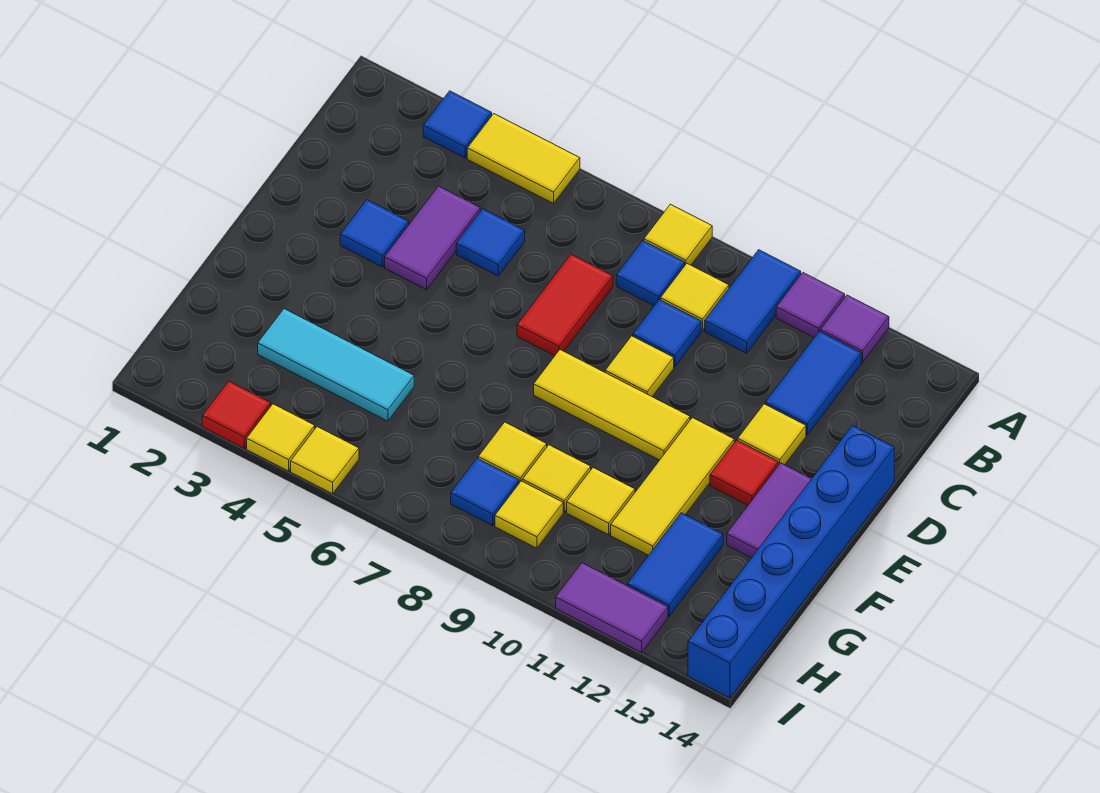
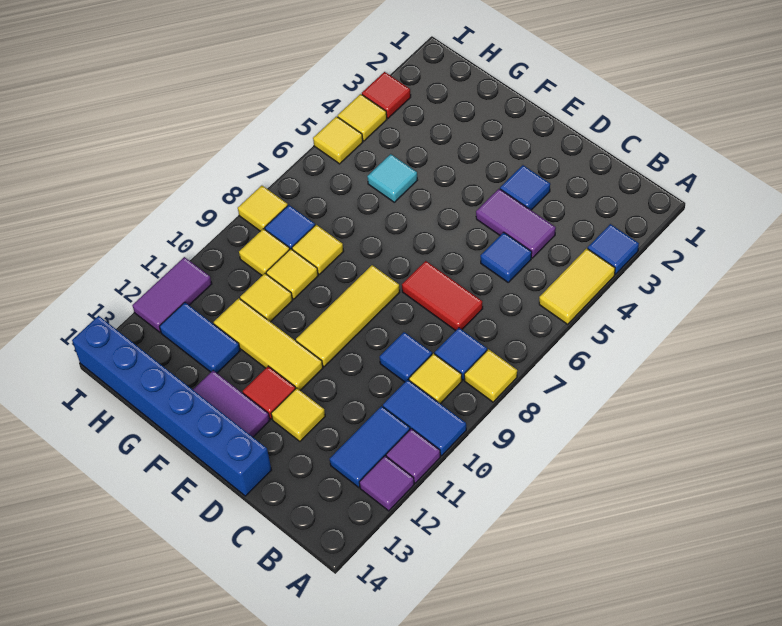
blue tile B12:C12 level 1 -> blue tile B11:B12 level 1
yellow tile D9 level 1 -> yellow tile I8 level 1
cyan tile G3:G5 level 1 -> cyan tile G5 level 1

